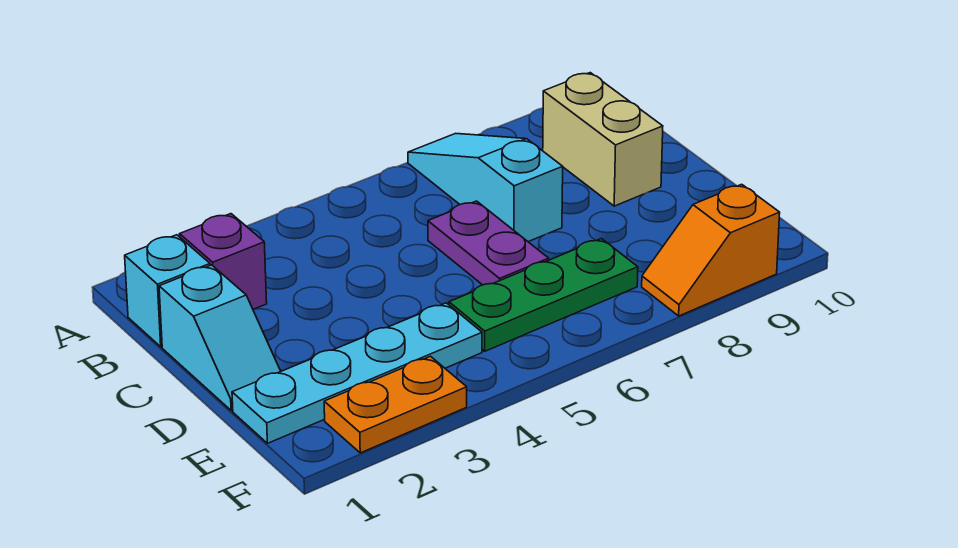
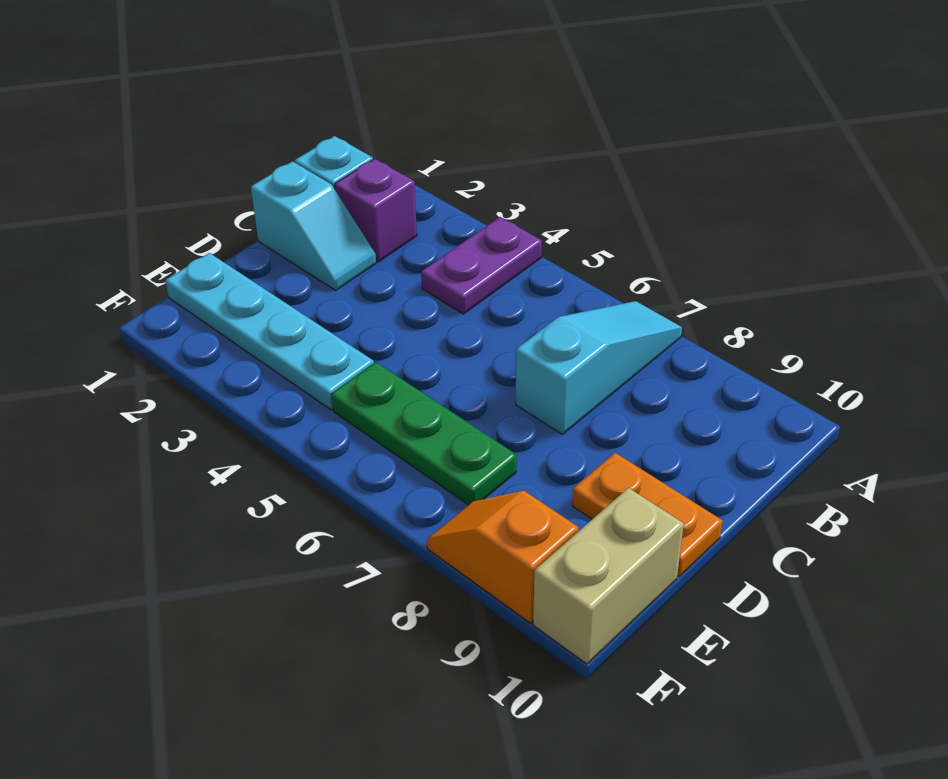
tan brick B9:C9 level 1 -> tan brick E10:F10 level 1
cyan slope C1:D1 level 1 top C -> cyan slope C1:C2 level 1 top 1
purple plate C6:D6 level 1 -> purple plate A4:B4 level 1
orange plate F2:F3 level 1 -> orange plate D9:D10 level 1

